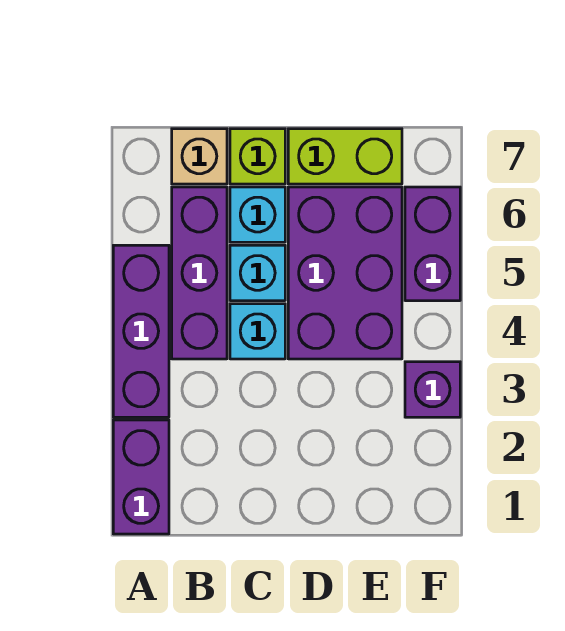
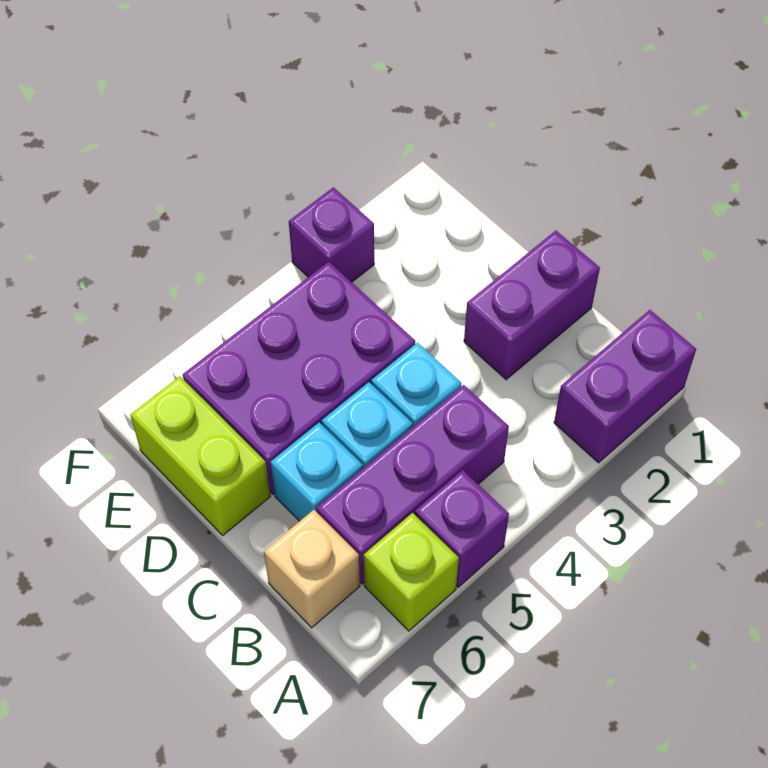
purple brick A3:A5 level 1 -> purple brick A5 level 1
lime brick C7 level 1 -> lime brick A6 level 1
purple brick F5:F6 level 1 -> purple brick C1:C2 level 1

